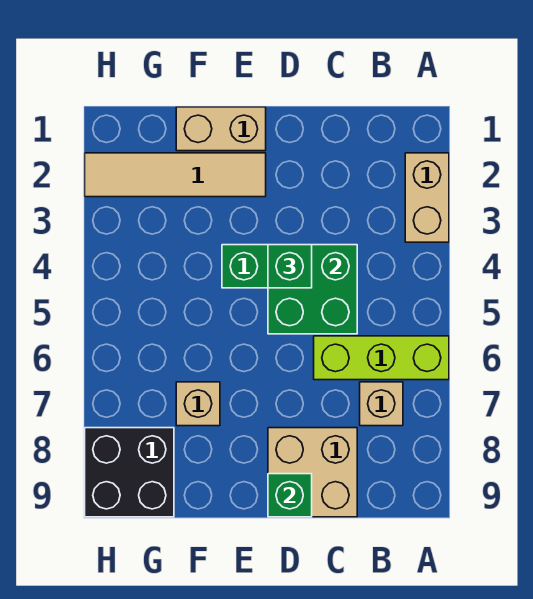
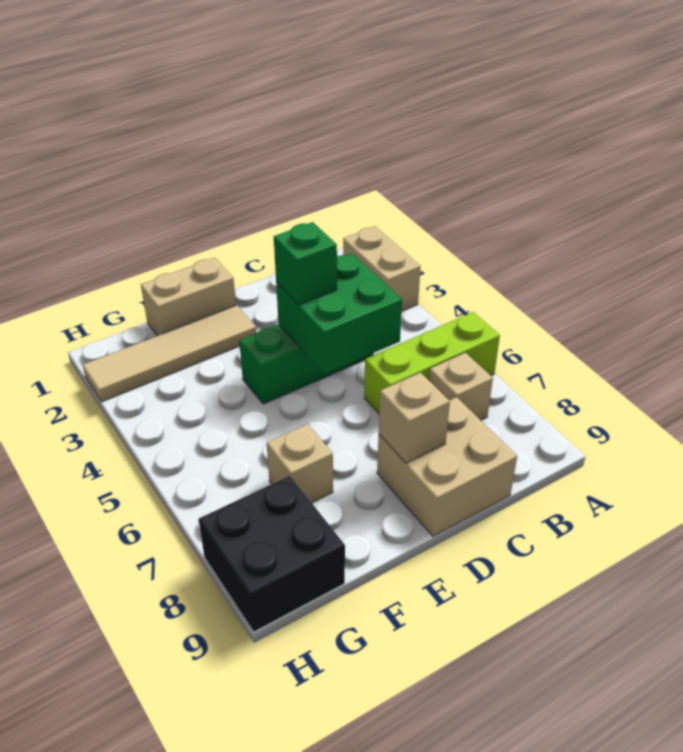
none -> tan brick D8 level 2
green brick D9 level 2 -> none

